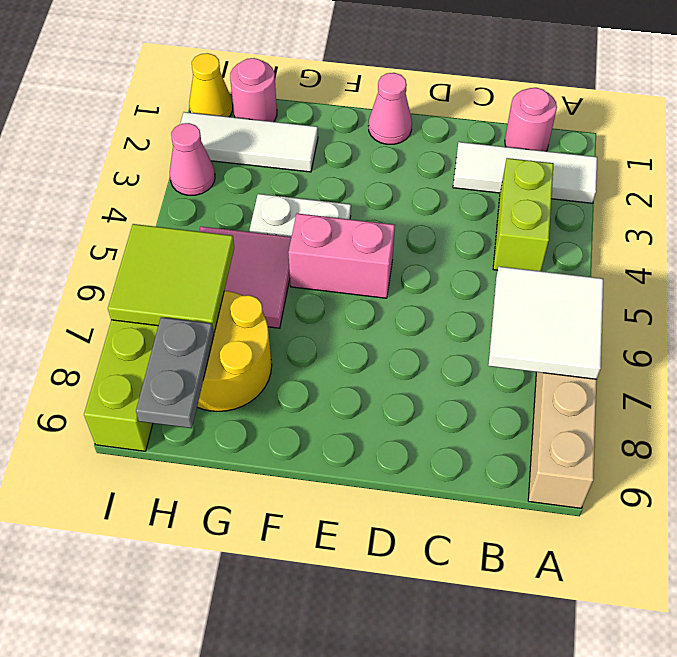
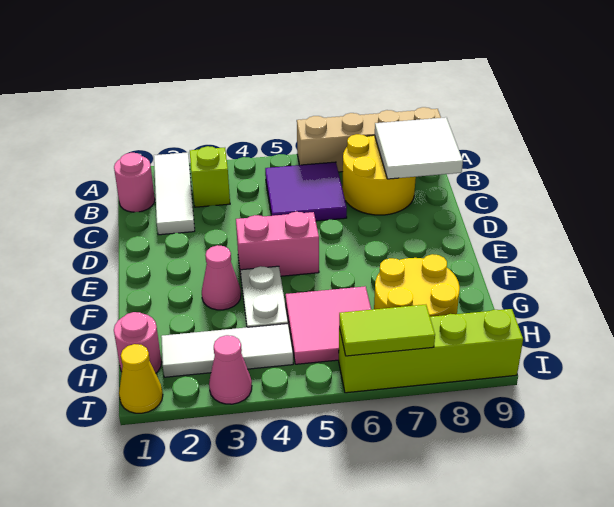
white tile A6:B7 level 2 -> white tile B8:C9 level 2
lime brick B3:B4 level 1 -> lime brick B3 level 1
none -> purple tile B5:C6 level 1
none -> yellow round brick B7:C8 level 1
pink cone E1 level 1 -> pink cone F3 level 1
pink brick E5:F5 level 1 -> pink brick E4:E5 level 1
white tile G2:I2 level 1 -> white tile H2:H4 level 1
lime tile H6:I7 level 2 -> lime tile I6:I7 level 2
grey plate H8:H9 level 2 -> none

